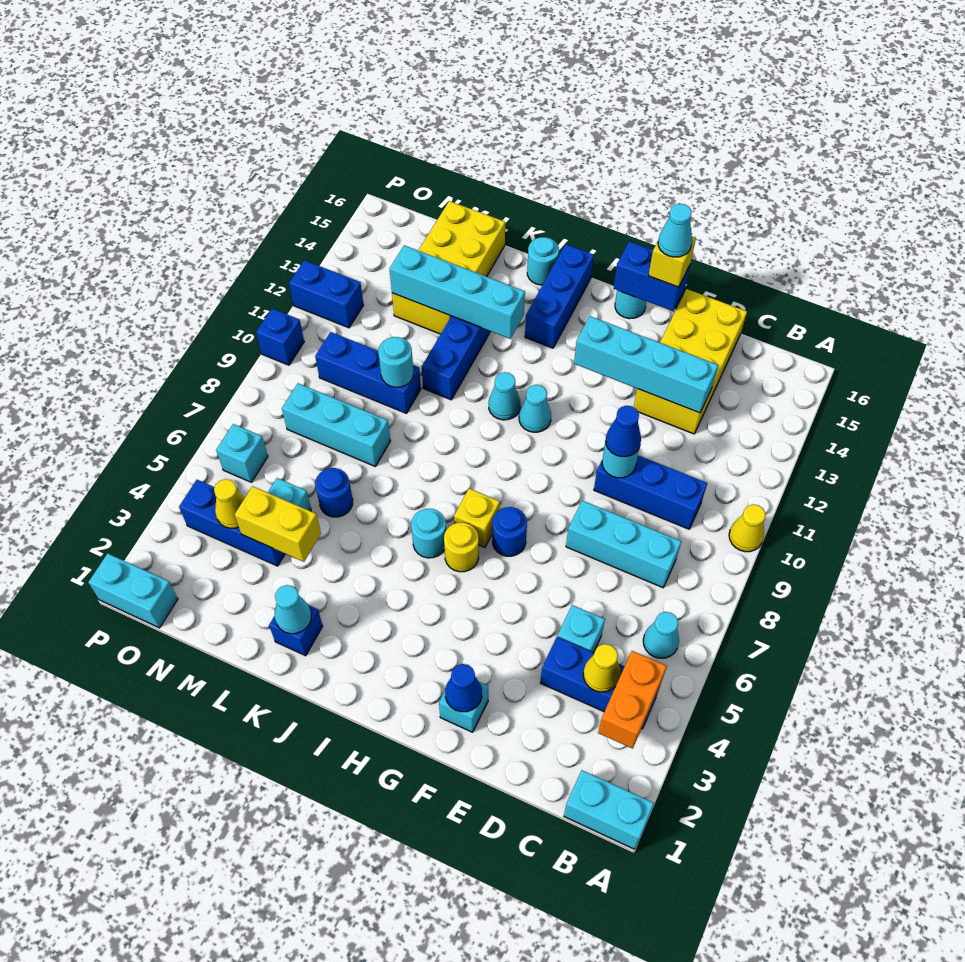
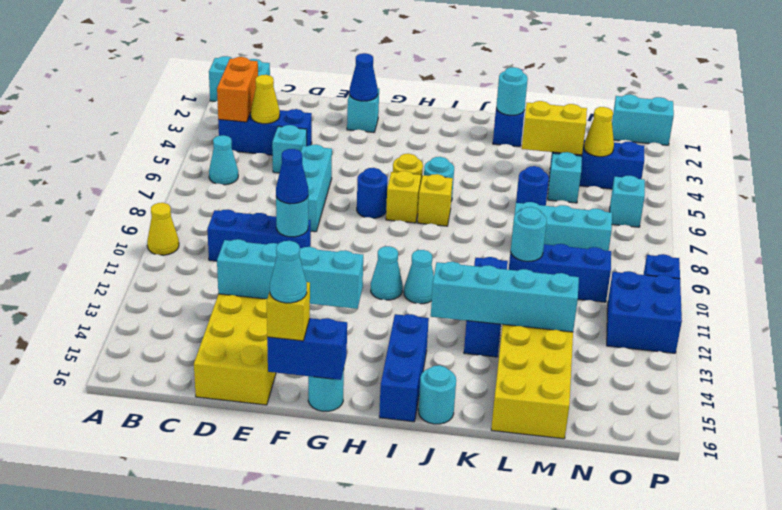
cyan brick C8:E8 level 1 -> cyan brick E6:E8 level 1
none -> yellow brick I7 level 1
cyan cone K2 level 2 -> cyan round brick K2 level 2
blue brick O12:P12 level 1 -> blue brick O11:P12 level 1

